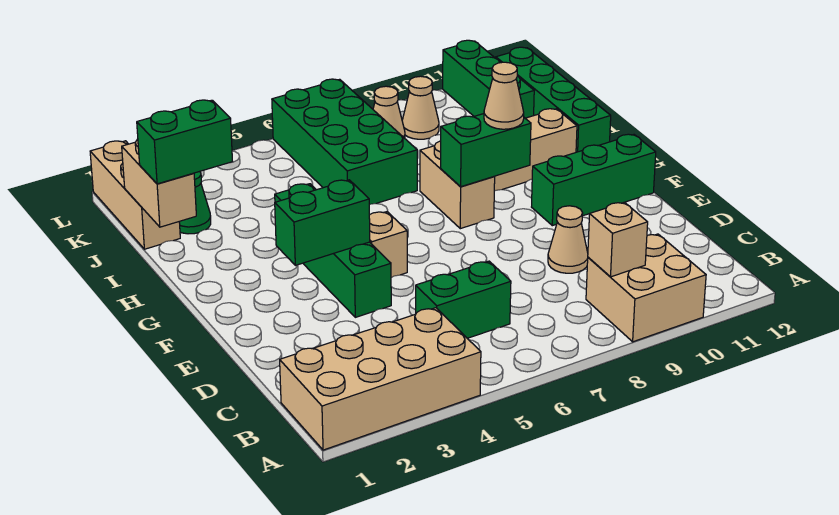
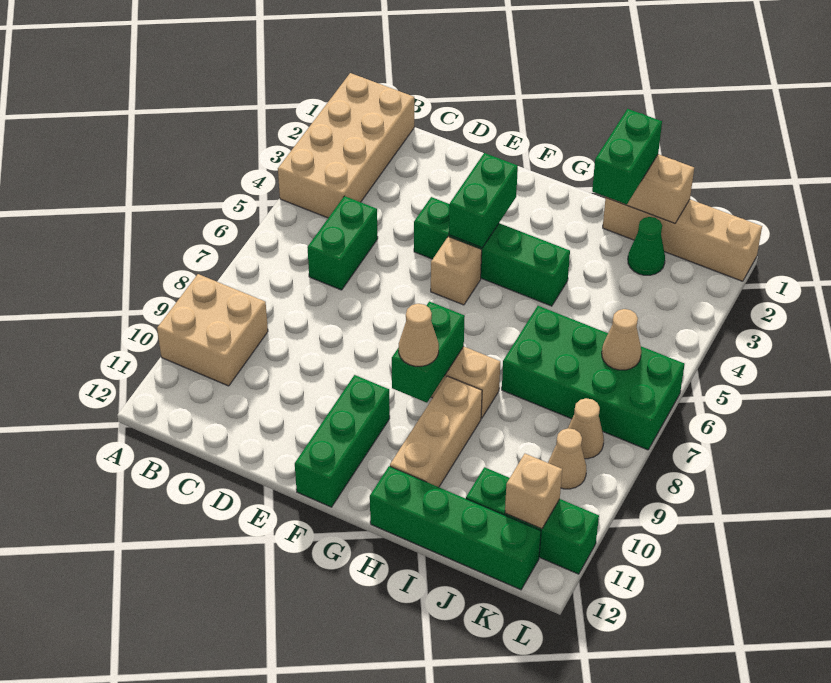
tan brick B9 level 2 -> tan brick K11 level 2
tan cone D9 level 1 -> tan cone K6 level 2
tan brick J1:L1 level 1 -> tan brick I1:L1 level 1

